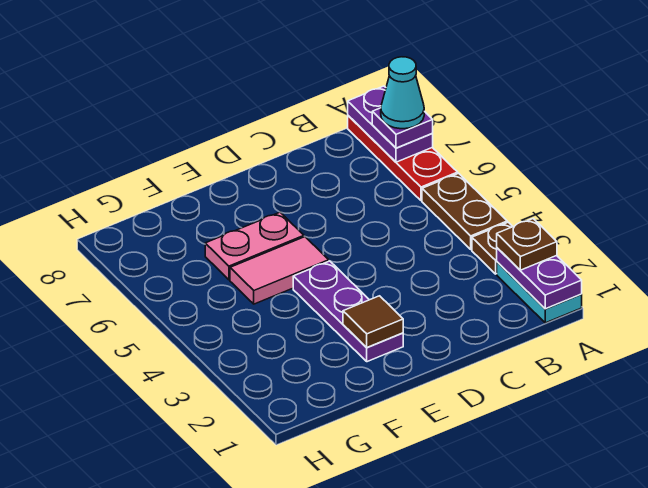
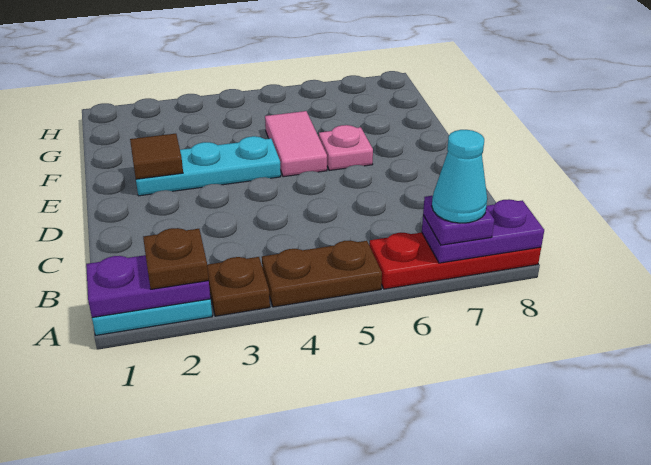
purple plate E2:E4 level 1 -> cyan plate E2:E4 level 1
pink plate E6:F6 level 1 -> pink plate E6 level 1

